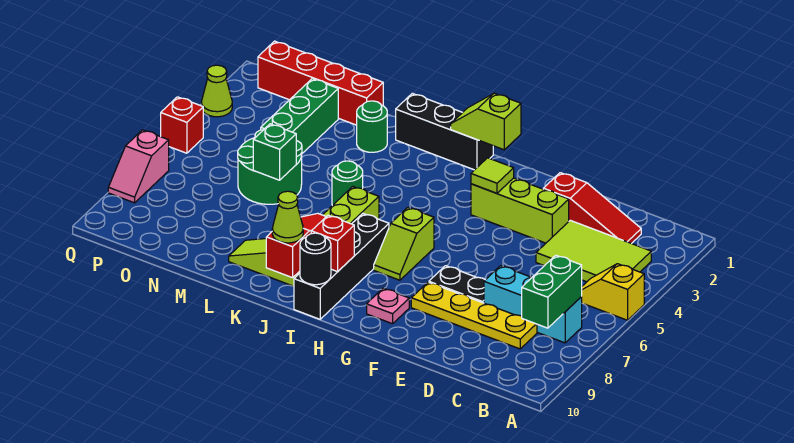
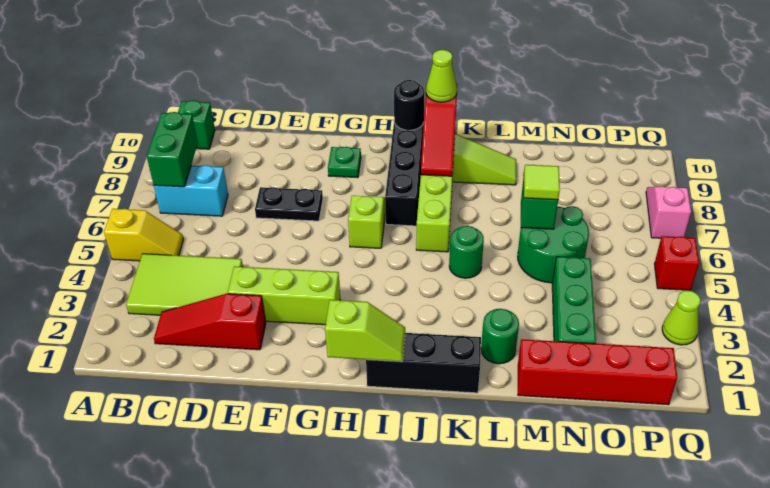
cyan brick B7:D7 level 1 -> cyan brick B7:C7 level 1
none -> green brick B10 level 1
yellow plate C8:F8 level 1 -> none
lime tile G3 level 2 -> lime tile M6 level 3
pink plate G9 level 1 -> green plate G9 level 1
red brick I9 level 2 -> none

